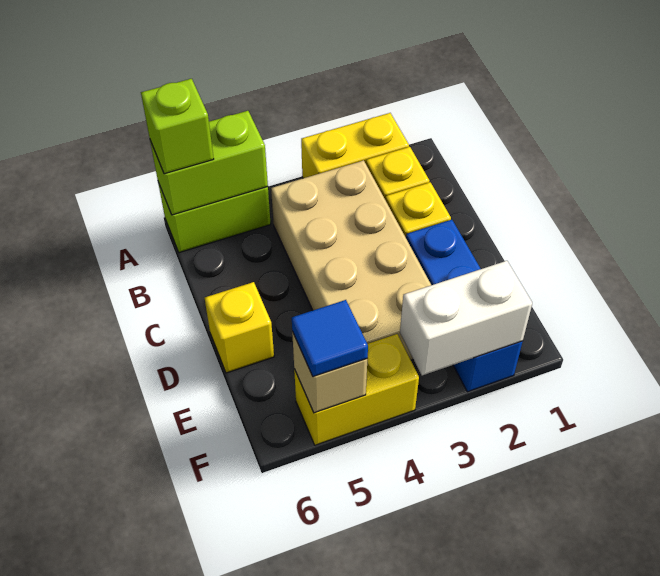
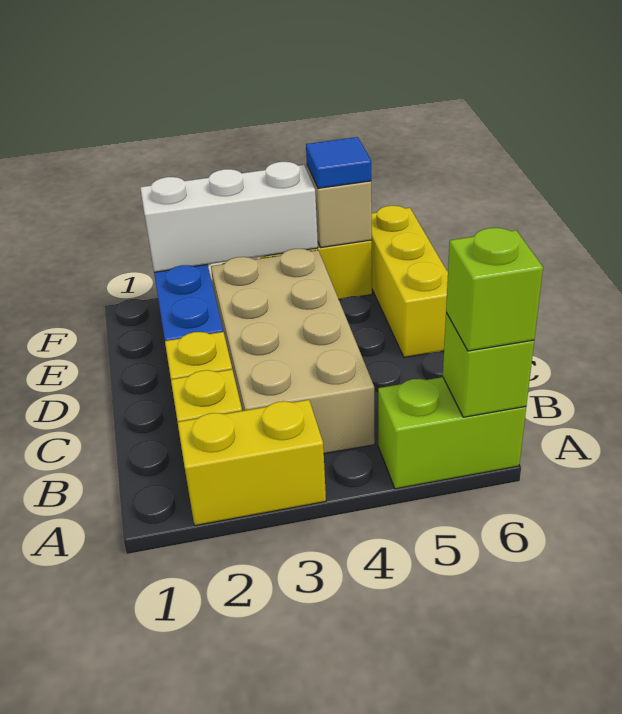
lime brick A5:A6 level 2 -> lime brick A6 level 2
yellow brick D6 level 1 -> yellow brick D6:F6 level 1
white brick F2:F3 level 2 -> white brick F2:F4 level 2

